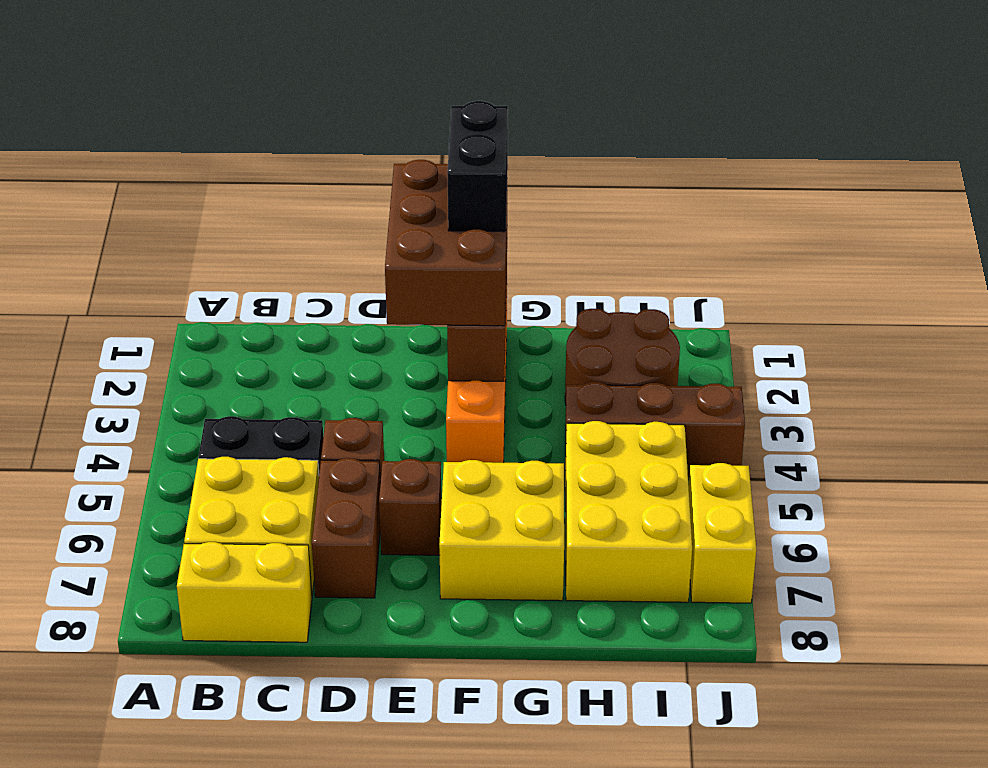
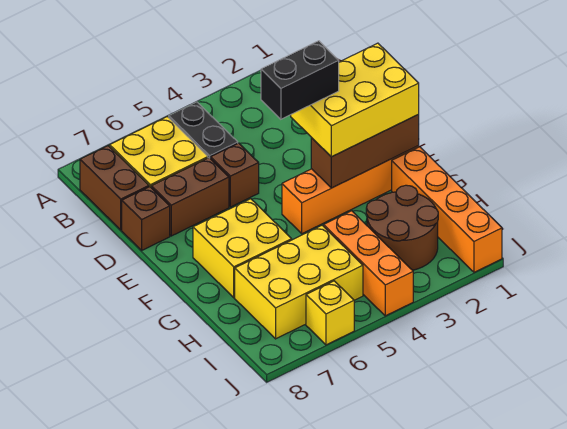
yellow brick B8:C8 level 1 -> brown brick B8:C8 level 1
brown brick E1:F3 level 3 -> yellow brick E1:F3 level 3
brown brick E6 level 1 -> brown brick D8 level 1
black brick F1:F2 level 4 -> black brick E3:E4 level 4
none -> orange brick G1:J1 level 1
brown brick H4:J4 level 1 -> orange brick H4:J4 level 1
yellow brick J6:J7 level 1 -> yellow brick J6 level 1

